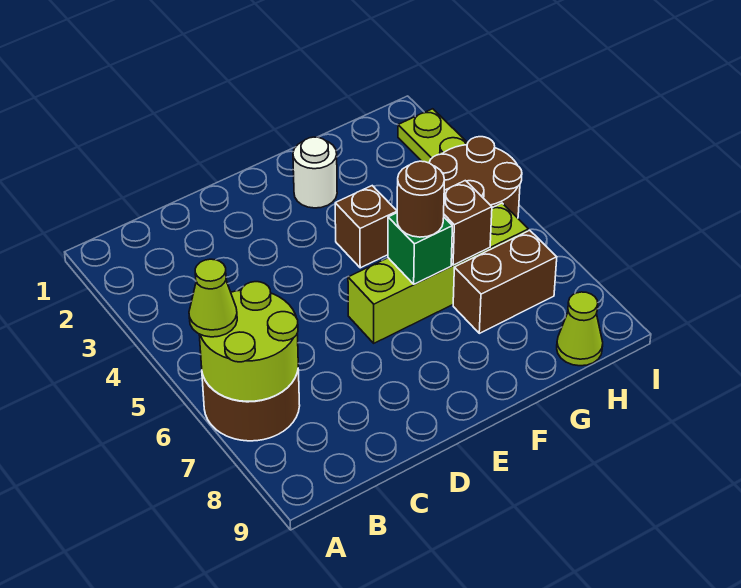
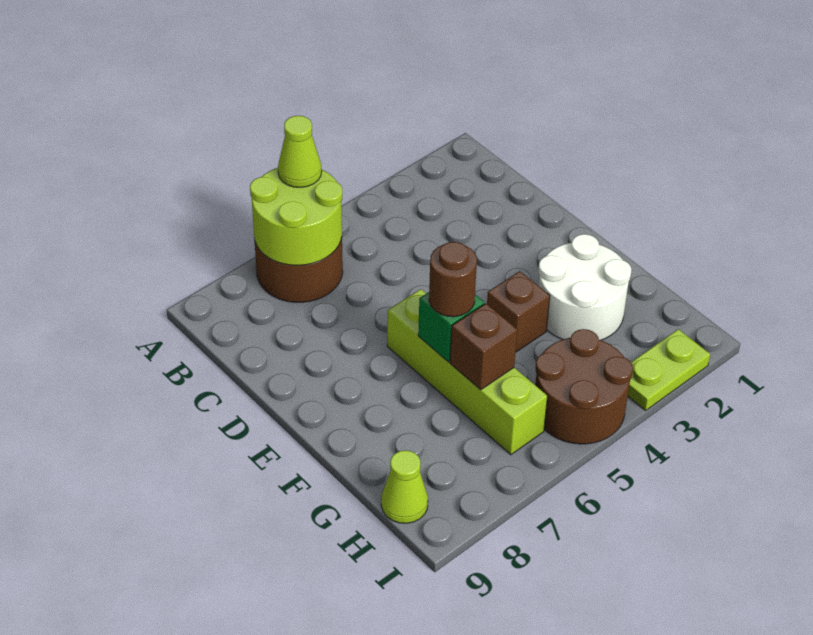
white round brick F2 level 1 -> white round brick F2:G3 level 1
brown brick G7:H7 level 1 -> none

